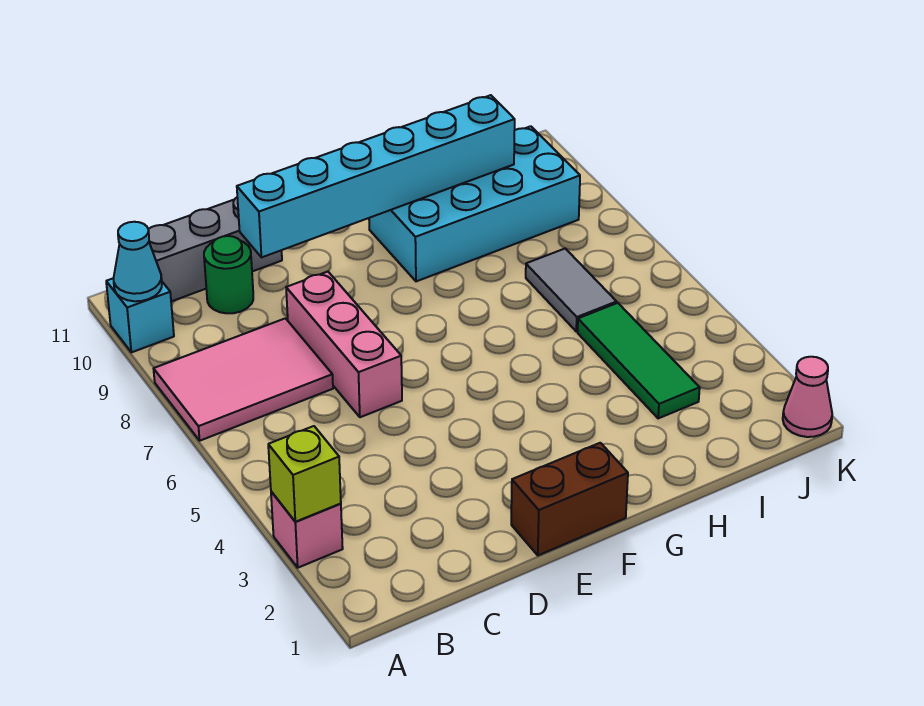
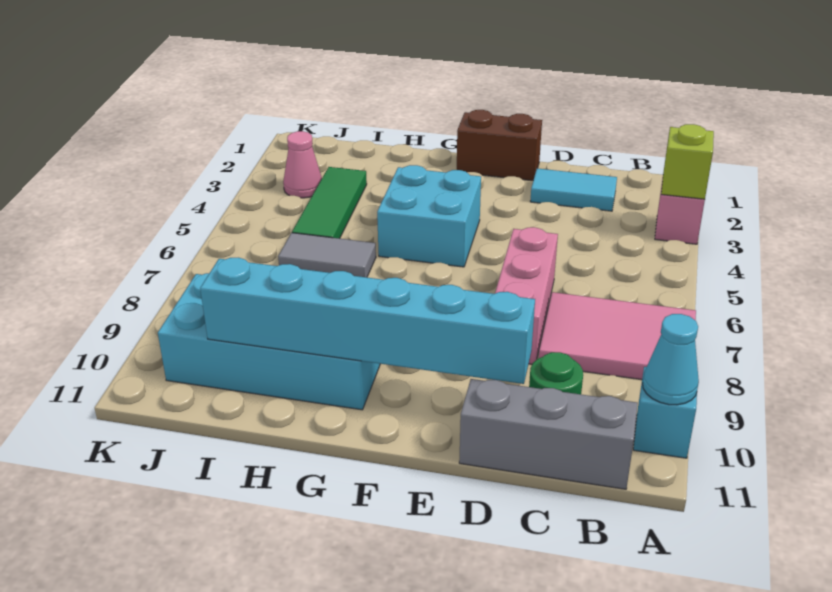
none -> cyan tile C2:D2 level 1
none -> cyan brick F4:G5 level 1
grey tile I6:I7 level 1 -> grey tile H6:I6 level 1
pink cone K1 level 1 -> pink cone J3 level 1

